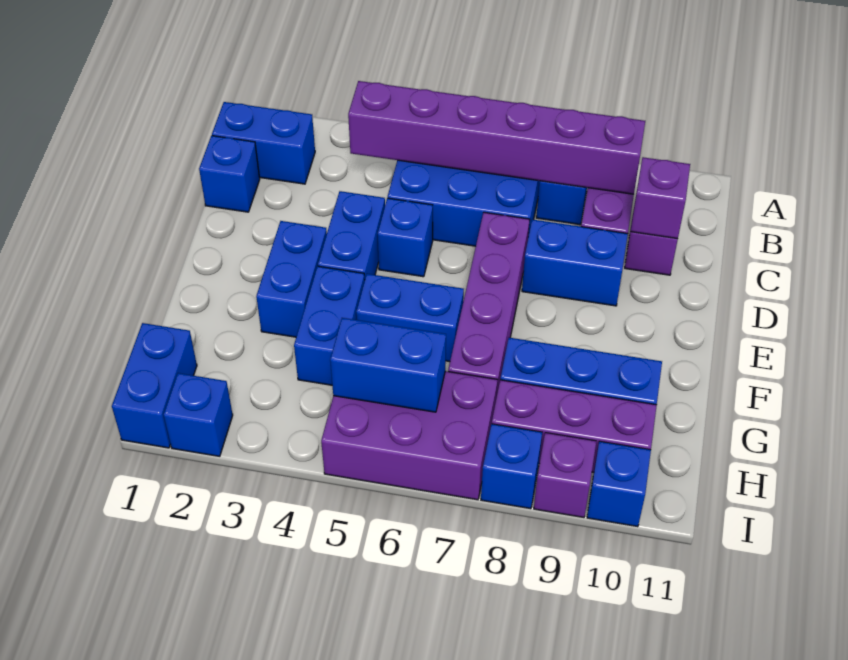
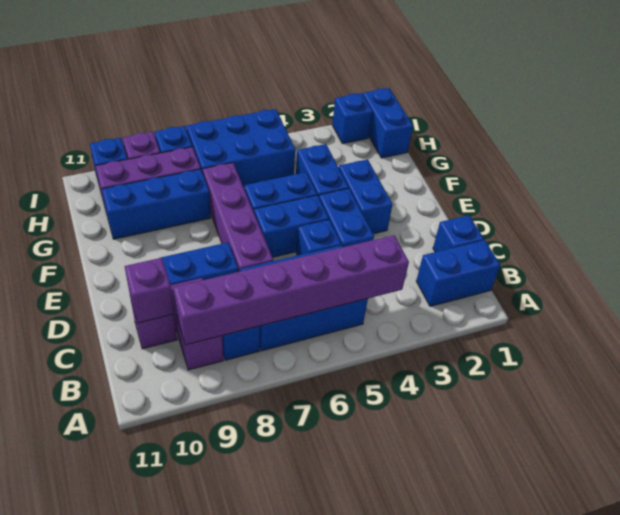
purple brick H5:I7 level 1 -> blue brick H5:I7 level 1
blue brick H5:H6 level 2 -> blue brick E5:E6 level 1

